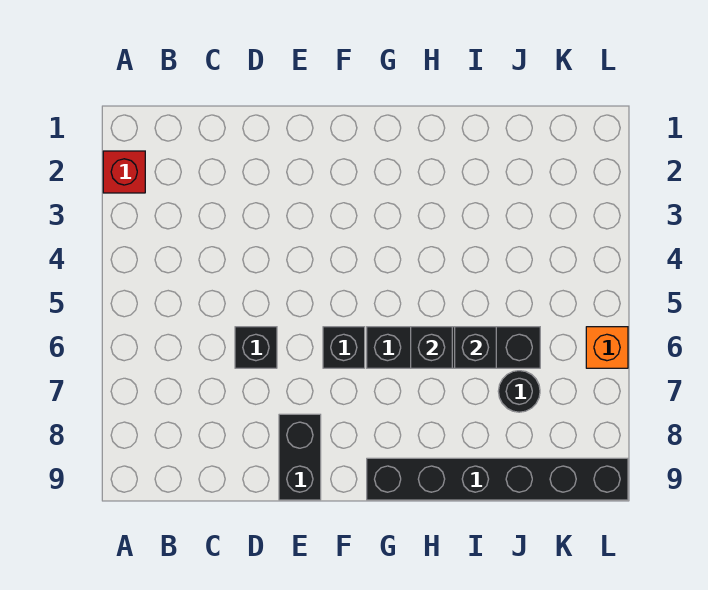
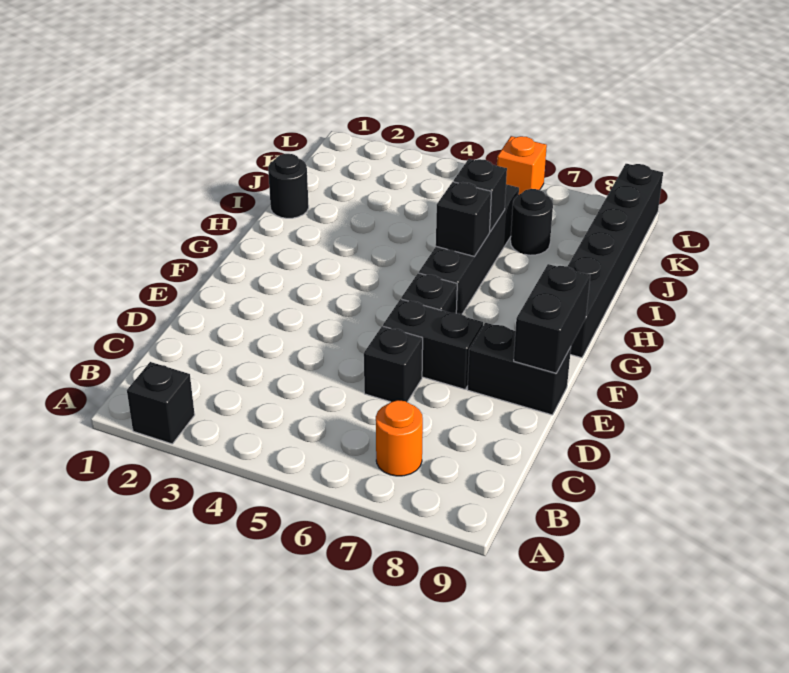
red brick A2 level 1 -> black brick A2 level 1
none -> orange round brick B7 level 1
none -> black brick E6:E7 level 1
none -> black brick E9:F9 level 2
none -> black round brick I1 level 1

